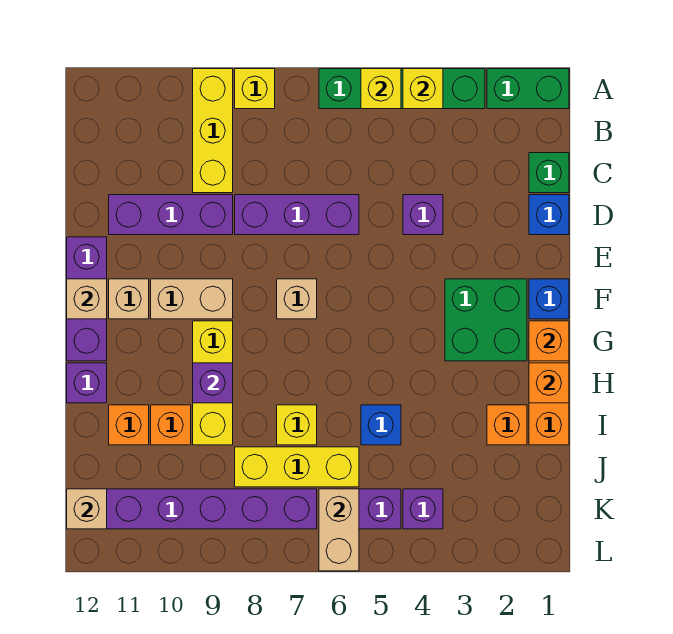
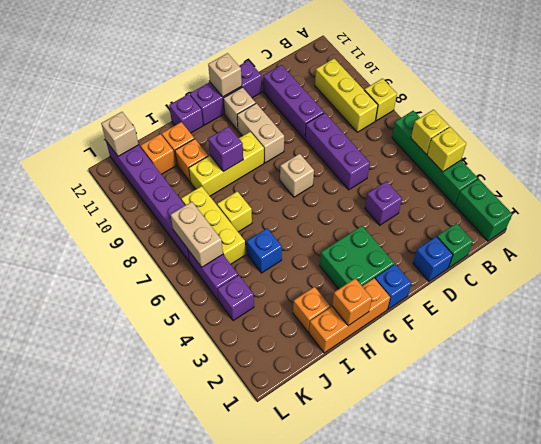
yellow brick A9:C9 level 1 -> yellow brick B8:B10 level 1
orange brick G1 level 2 -> orange brick J11 level 1
tan brick K6:L6 level 2 -> tan brick K6:K7 level 2

